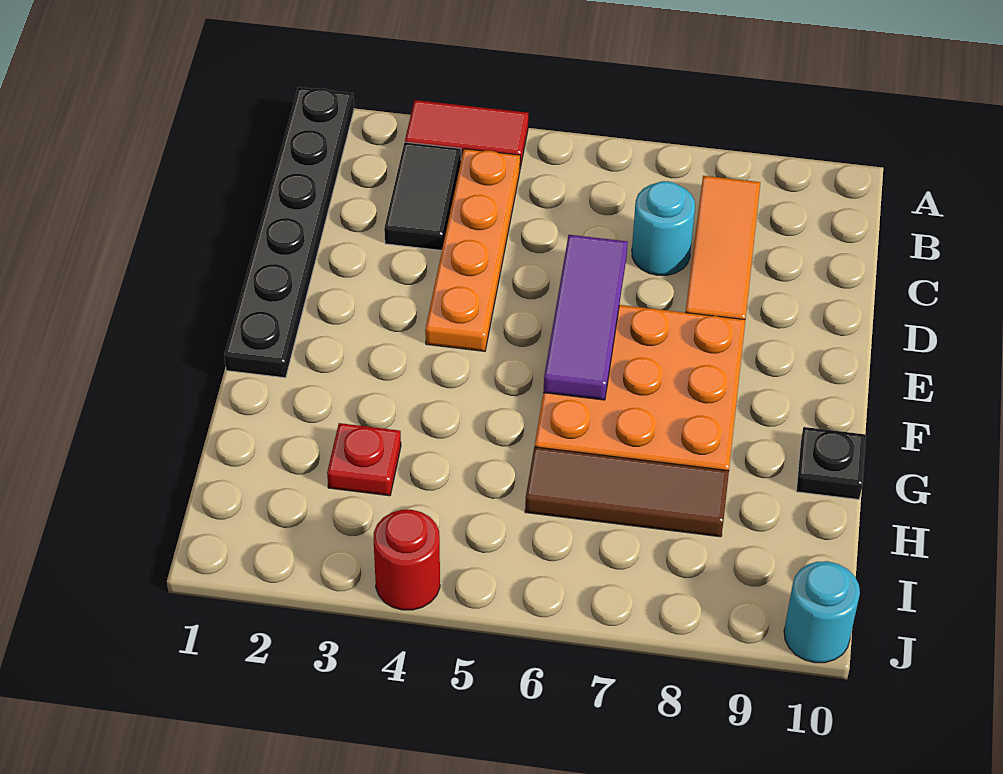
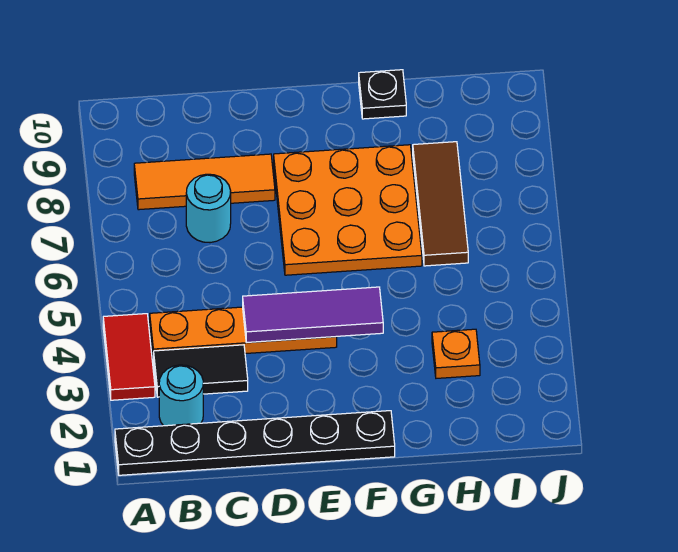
purple tile D6:F6 level 2 -> purple tile D4:F4 level 2
red plate H3 level 1 -> orange plate H3 level 1
red round brick J4 level 1 -> none
cyan round brick J10 level 1 -> cyan round brick B2 level 1

